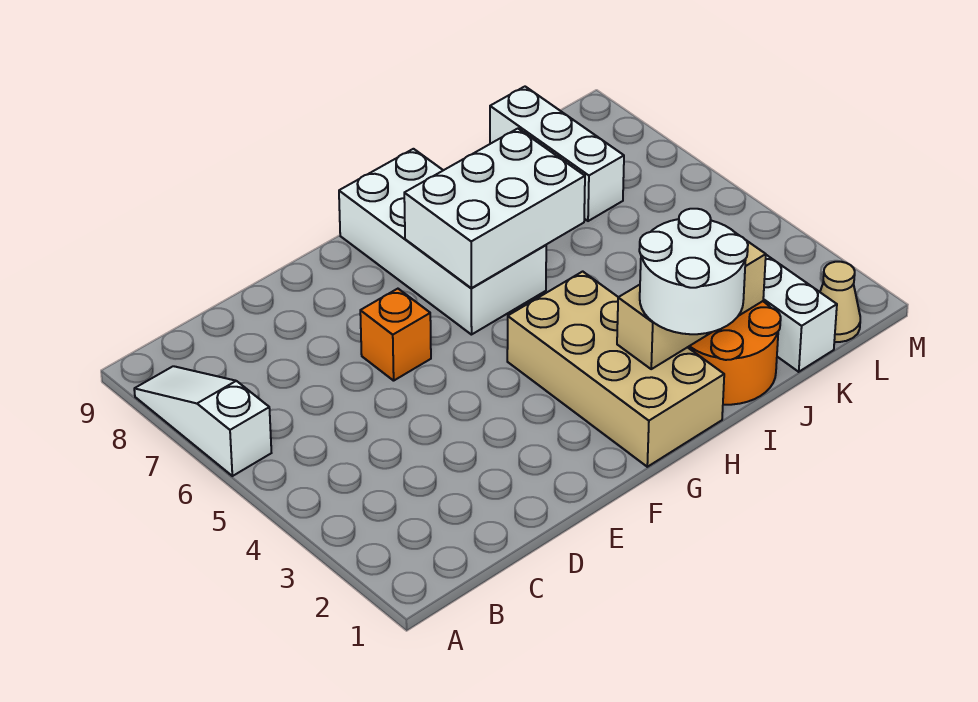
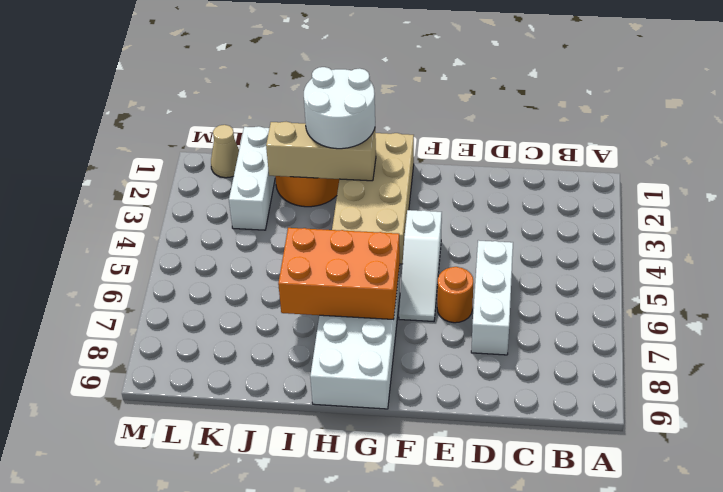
white slope A6:A8 level 1 top 6 -> white slope F4:F6 level 1 top 4
orange brick E6 level 1 -> orange round brick E6 level 1
white brick G6:I7 level 2 -> orange brick G6:I7 level 2
white brick K7:K9 level 1 -> white brick D5:D7 level 1

